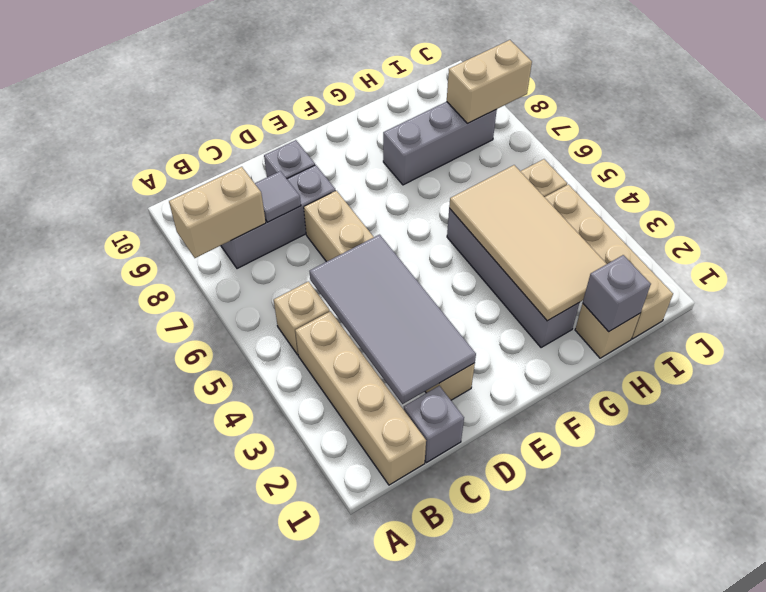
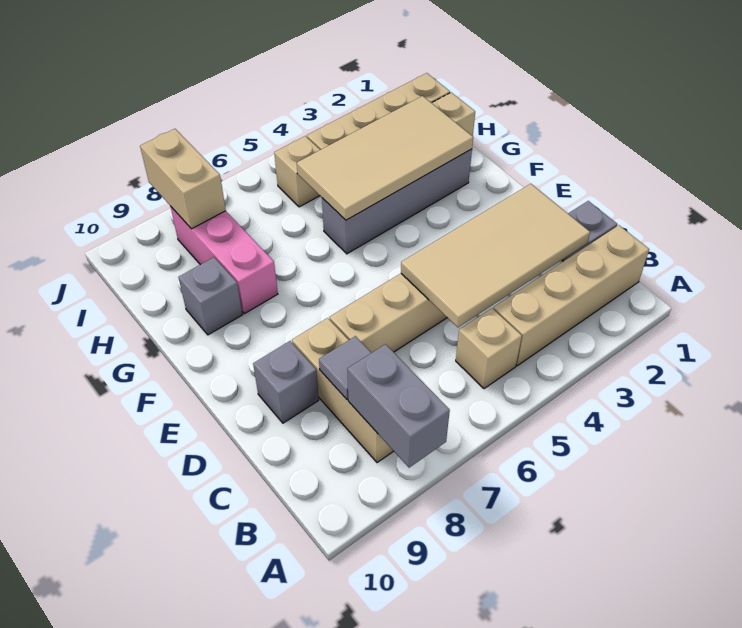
tan brick A8:B8 level 2 -> grey brick A8:B8 level 2
grey brick B8:D8 level 1 -> tan brick B8:D8 level 1
grey tile C2:D5 level 2 -> tan tile C2:D5 level 2
grey brick G8:I8 level 1 -> pink brick G8:I8 level 1
grey brick H1 level 2 -> grey brick G9 level 1

